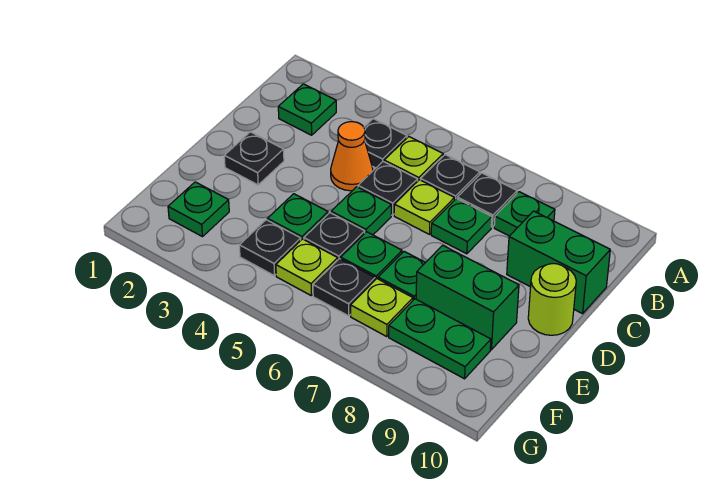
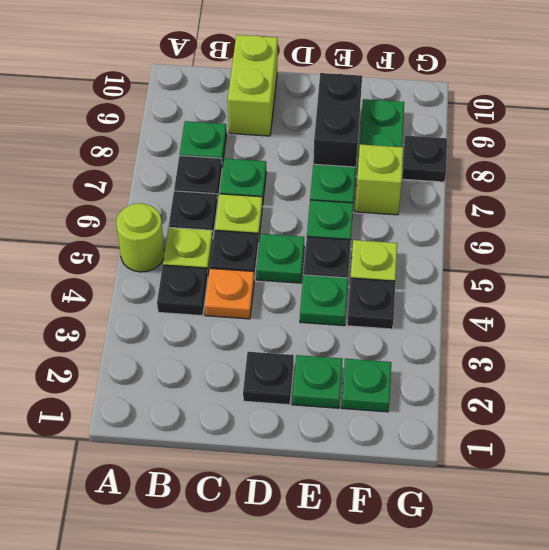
green plate B2 level 1 -> green plate E2 level 1
orange cone C4 level 1 -> orange plate C4 level 1
green brick C9:C10 level 1 -> lime brick C9:C10 level 1
lime round brick D10 level 1 -> lime round brick A5 level 1
green brick E8:E9 level 1 -> black brick E8:E9 level 1
black plate F6 level 1 -> black plate G8 level 1
lime plate F7 level 1 -> lime brick F7 level 1

